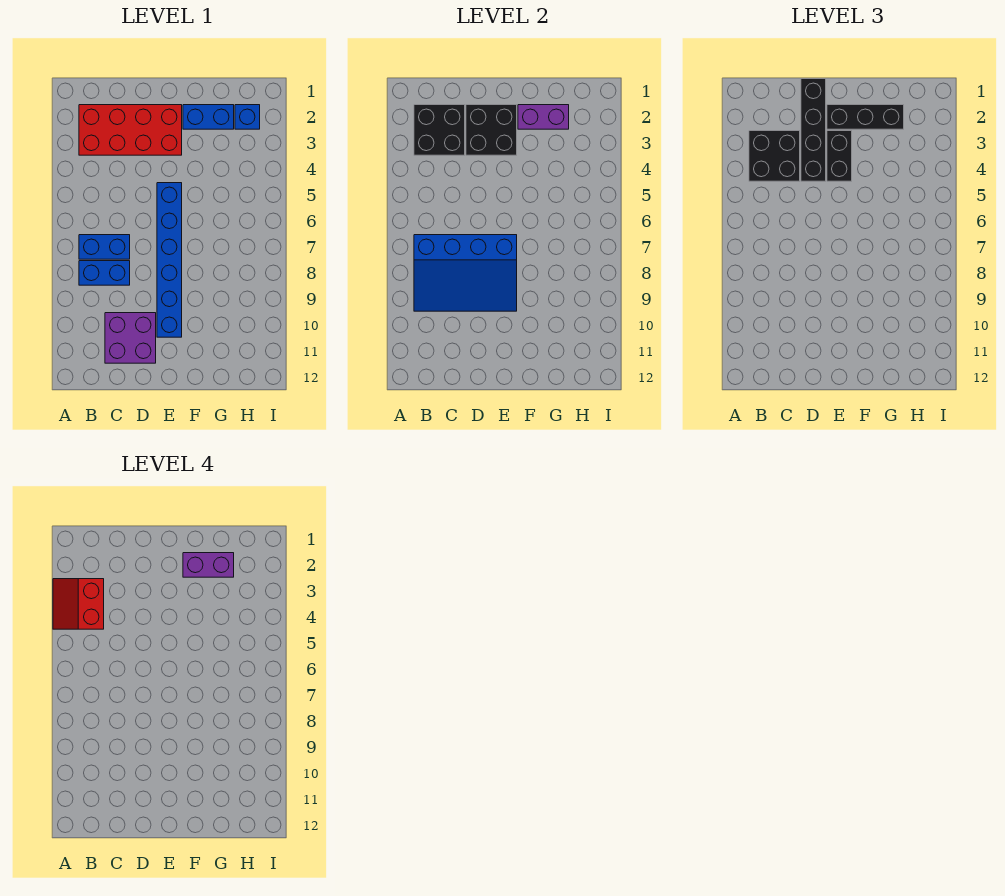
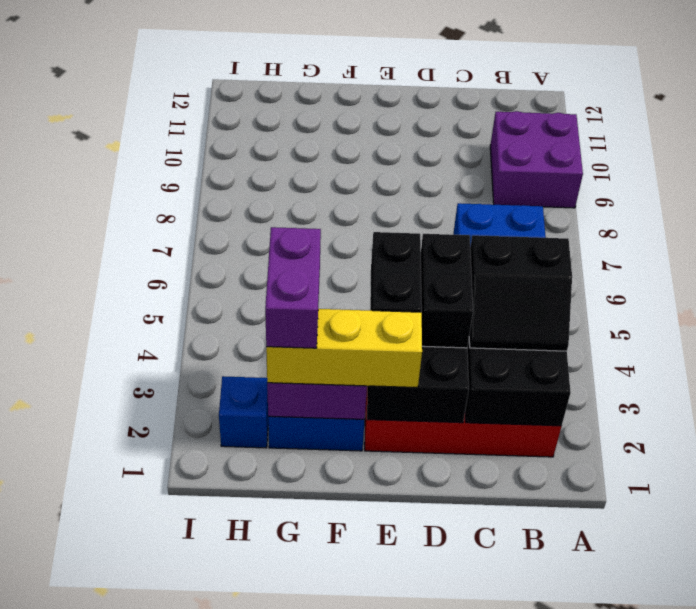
red slope A3:B4 level 4 top B -> none
black brick B3:C4 level 3 -> black slope B3:C4 level 3 top 4
blue slope B7:E9 level 2 top 7 -> none
blue brick B8:C8 level 1 -> none
purple brick C10:D11 level 1 -> purple brick A9:B10 level 1
black brick D1:D4 level 3 -> black brick D3:D4 level 3
black brick E2:G2 level 3 -> yellow brick E2:G2 level 3
blue brick E5:E10 level 1 -> none
purple brick F2:G2 level 4 -> purple brick G2:G3 level 4

